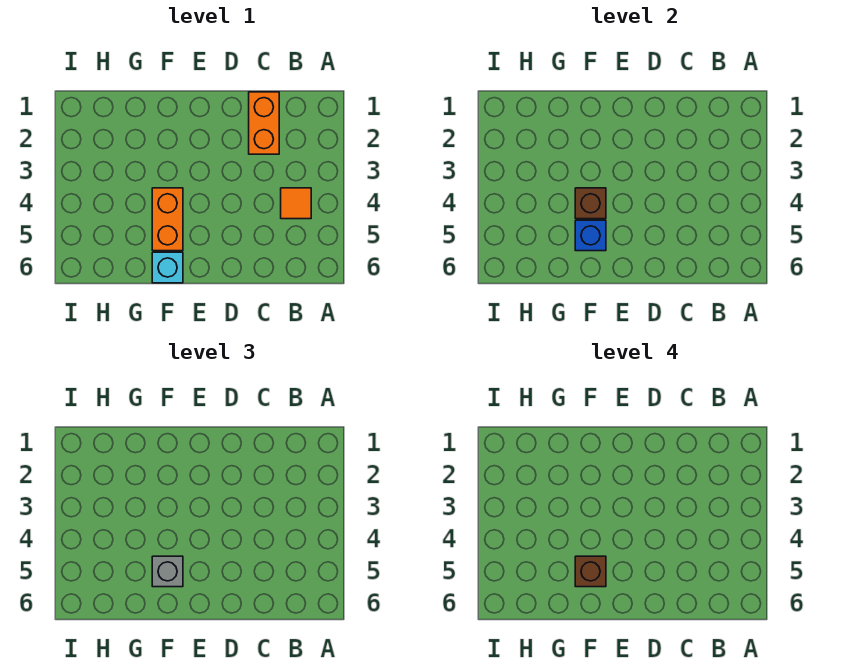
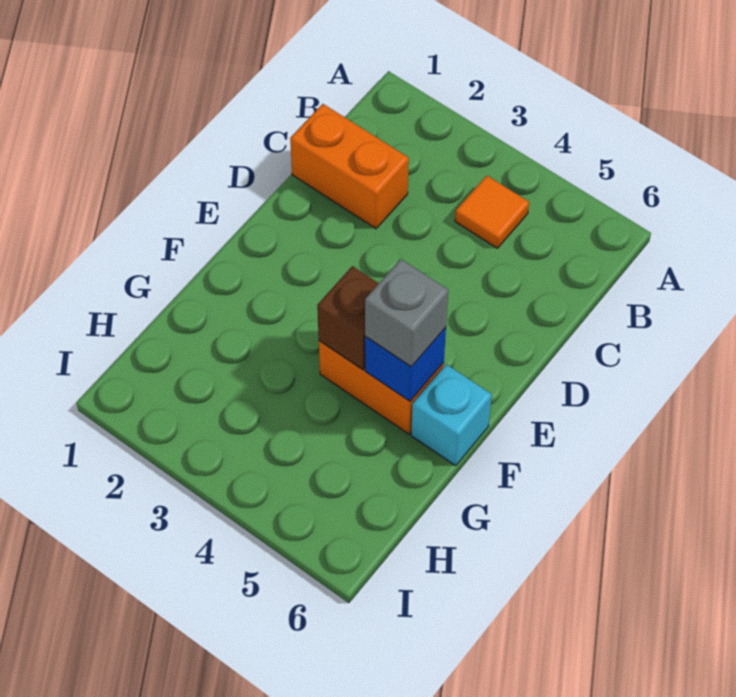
brown brick F5 level 4 -> none

